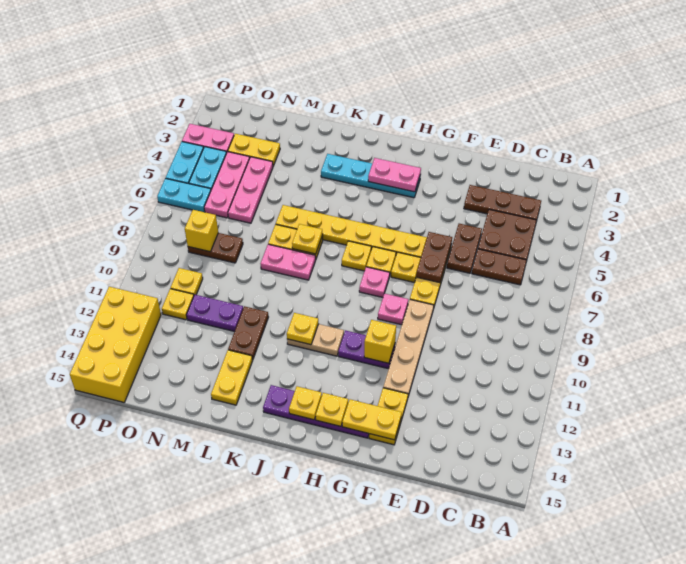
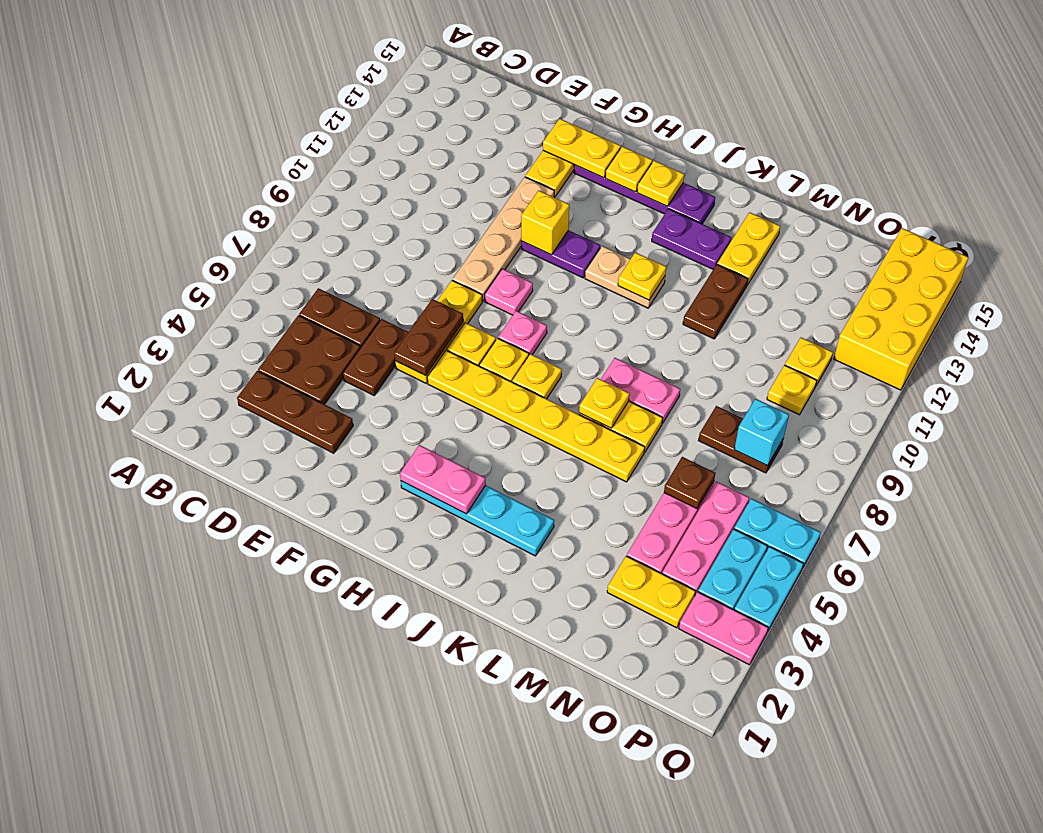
purple plate M11:N11 level 1 -> purple plate J13:K13 level 1
none -> brown plate N6 level 2
yellow brick O8 level 2 -> cyan brick O8 level 2

